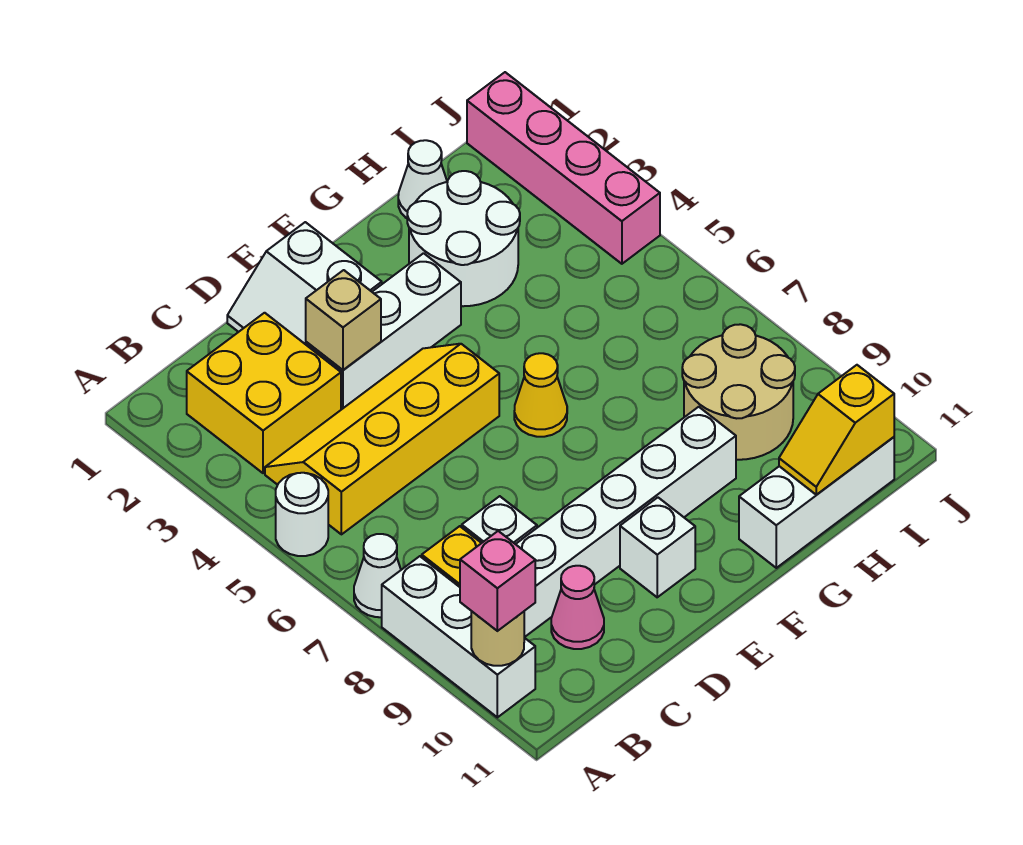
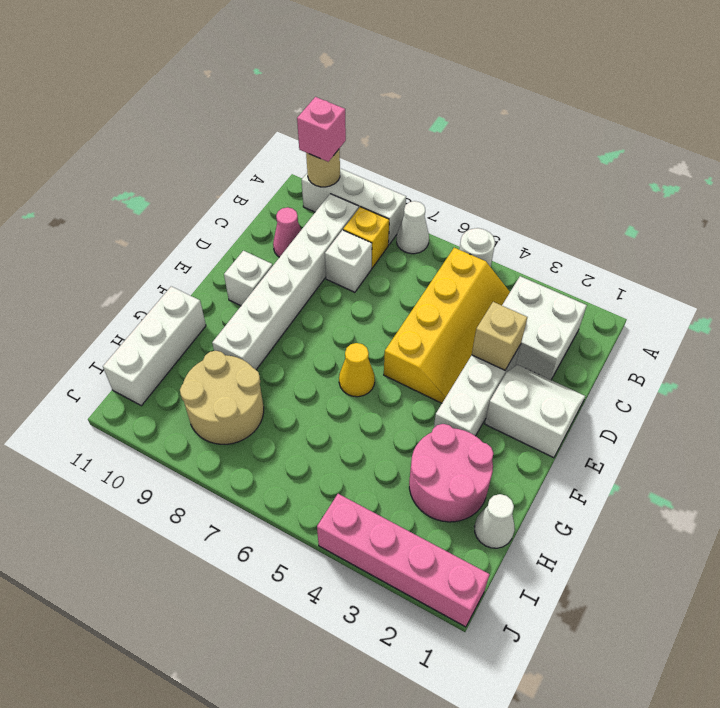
yellow brick B2:C3 level 1 -> white brick B2:C3 level 1
white round brick G2:H3 level 1 -> pink round brick G2:H3 level 1
yellow slope H11:I11 level 2 top I -> none

